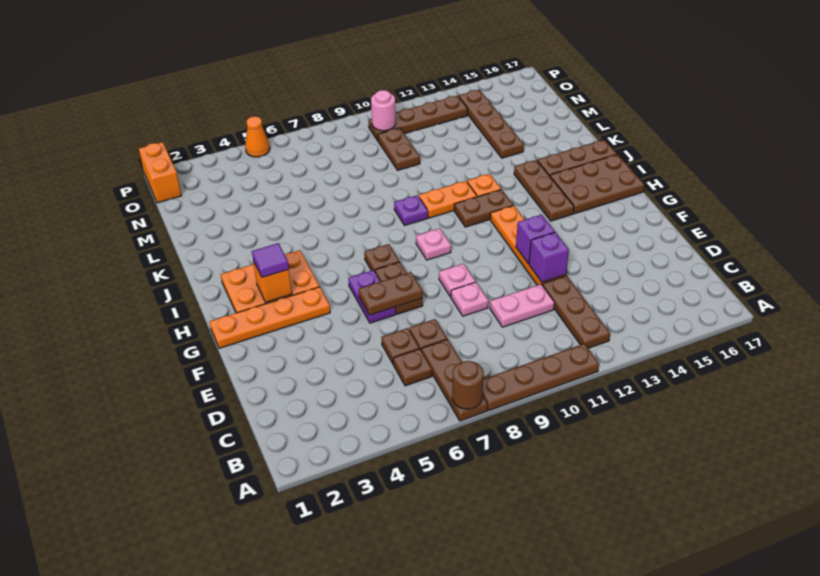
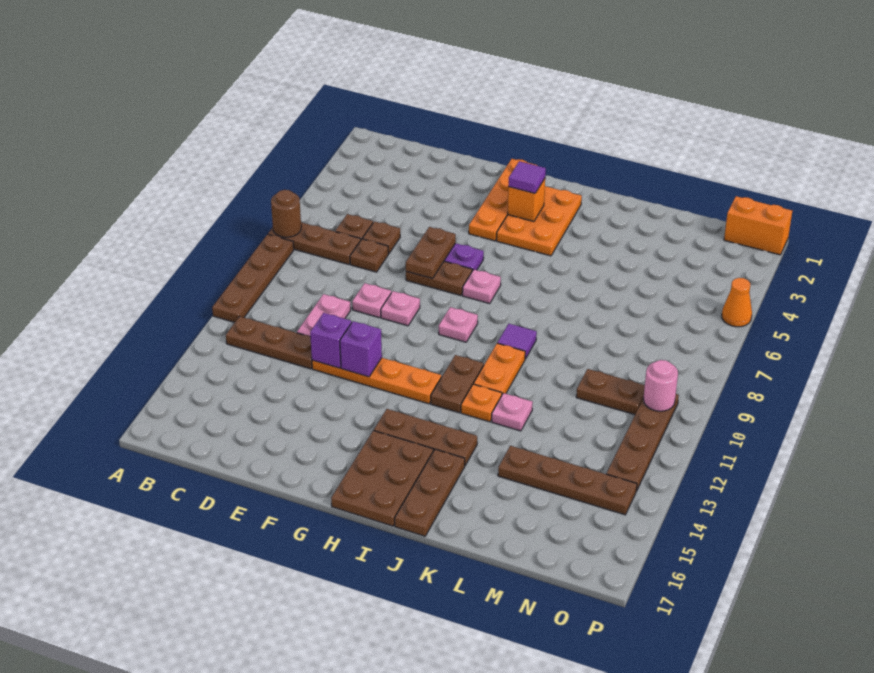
brown plate H7 level 1 -> pink plate H7 level 1
purple plate J9 level 1 -> purple tile J9 level 1
none -> pink plate K12 level 1

